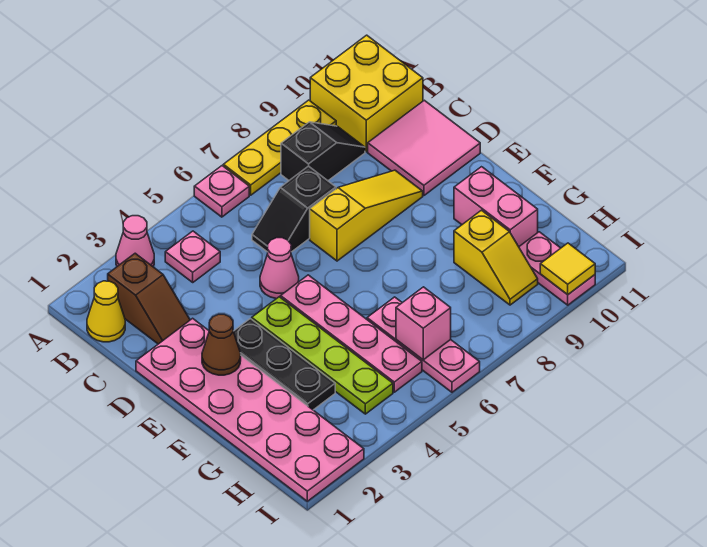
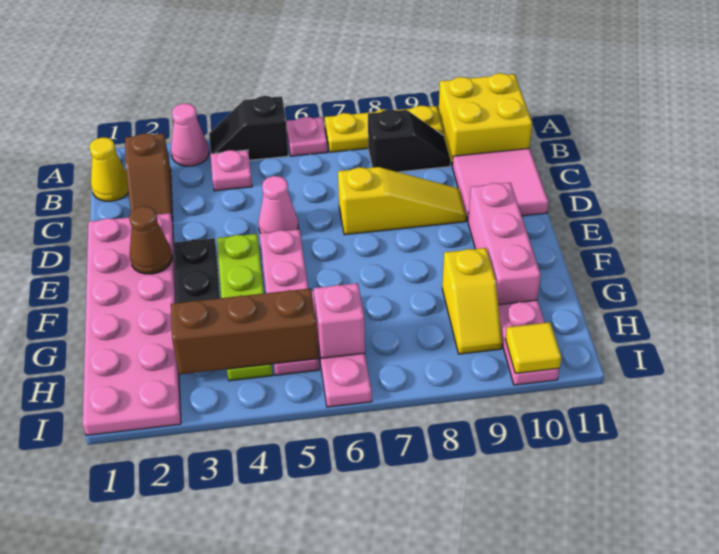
black slope C6:C7 level 1 top 7 -> black slope A4:A5 level 1 top 5
pink brick F10:G10 level 1 -> pink brick E10:G10 level 1
none -> brown brick H3:H5 level 2

